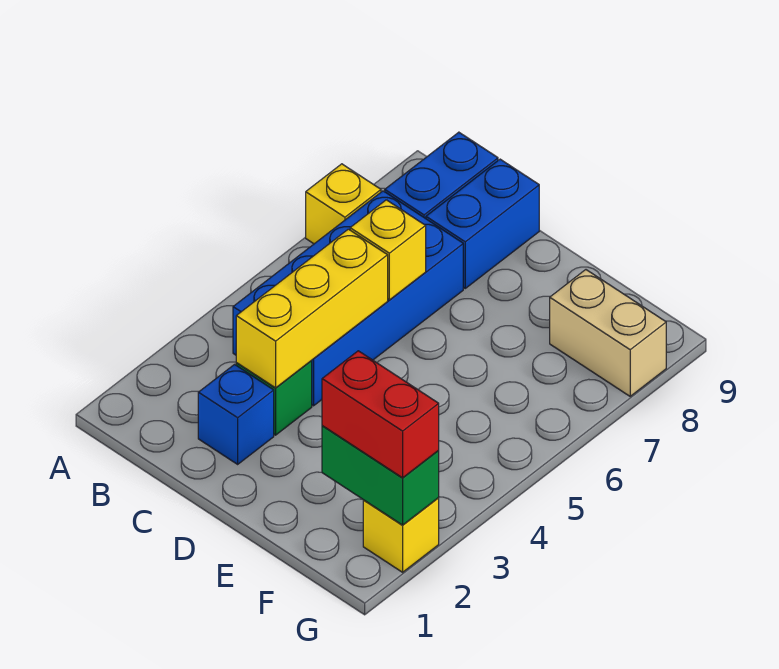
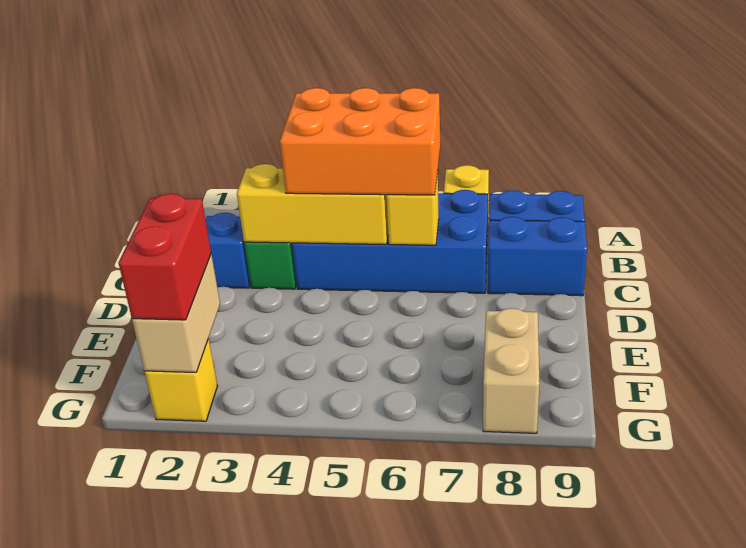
none -> orange brick B4:C6 level 3
green brick F2:G2 level 2 -> tan brick F2:G2 level 2

